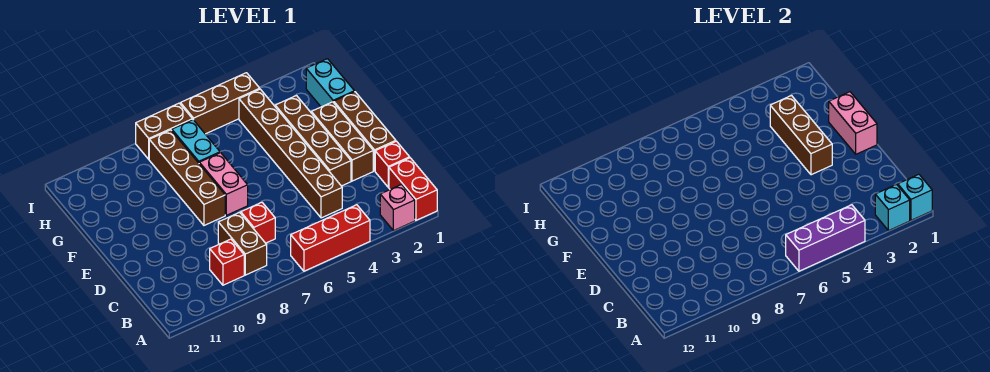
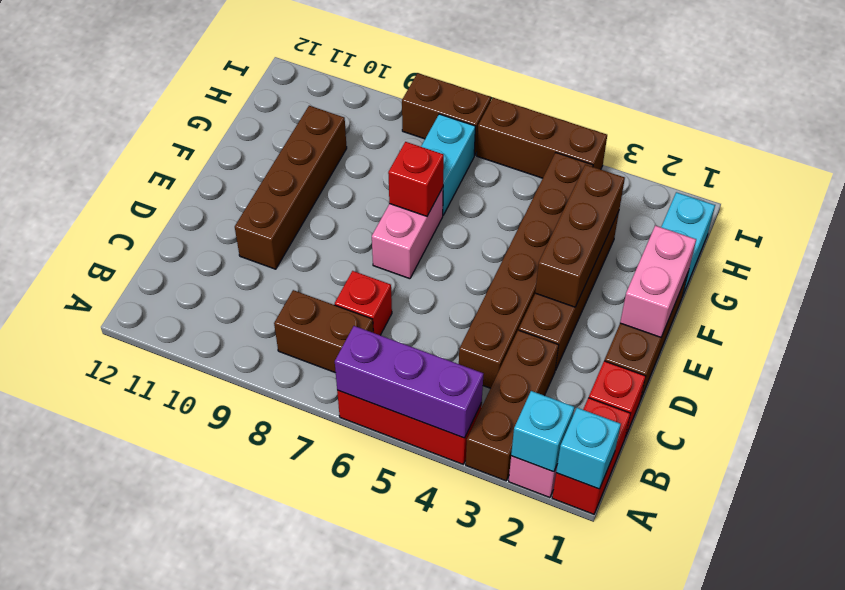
brown brick B8:C8 level 1 -> brown brick B7:B8 level 1
red brick B9 level 1 -> red brick F7 level 2
brown brick D2:F2 level 1 -> brown brick A3:C3 level 1
brown brick E8:H8 level 1 -> brown brick D10:G10 level 1

